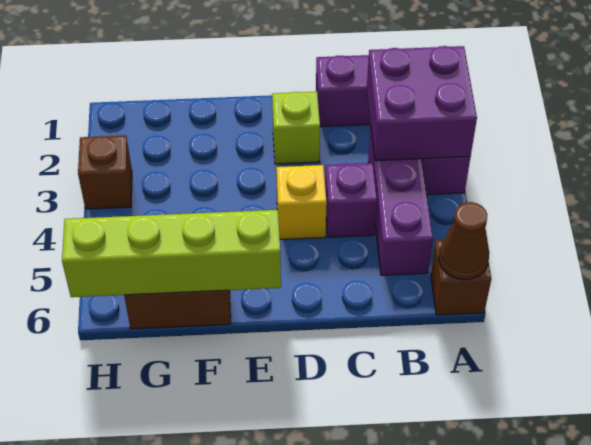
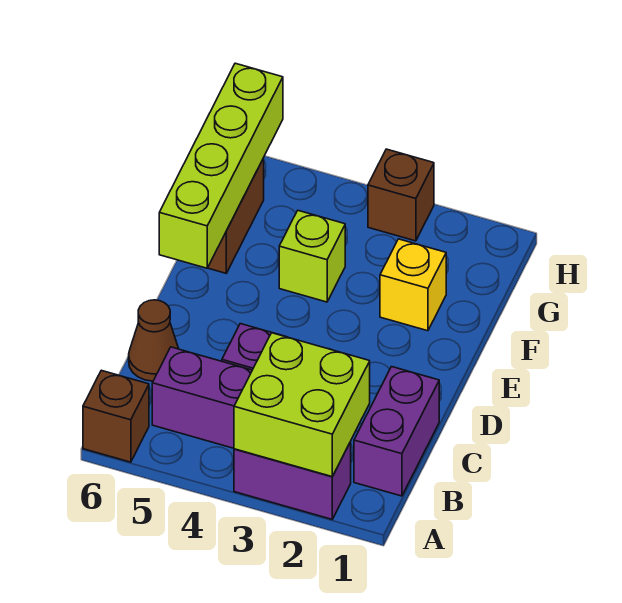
purple brick A2:B3 level 2 -> lime brick A2:B3 level 2
brown cone A6 level 2 -> brown cone C6 level 1
lime brick D2 level 1 -> lime brick F4 level 1
yellow brick D4 level 1 -> yellow brick F2 level 1

